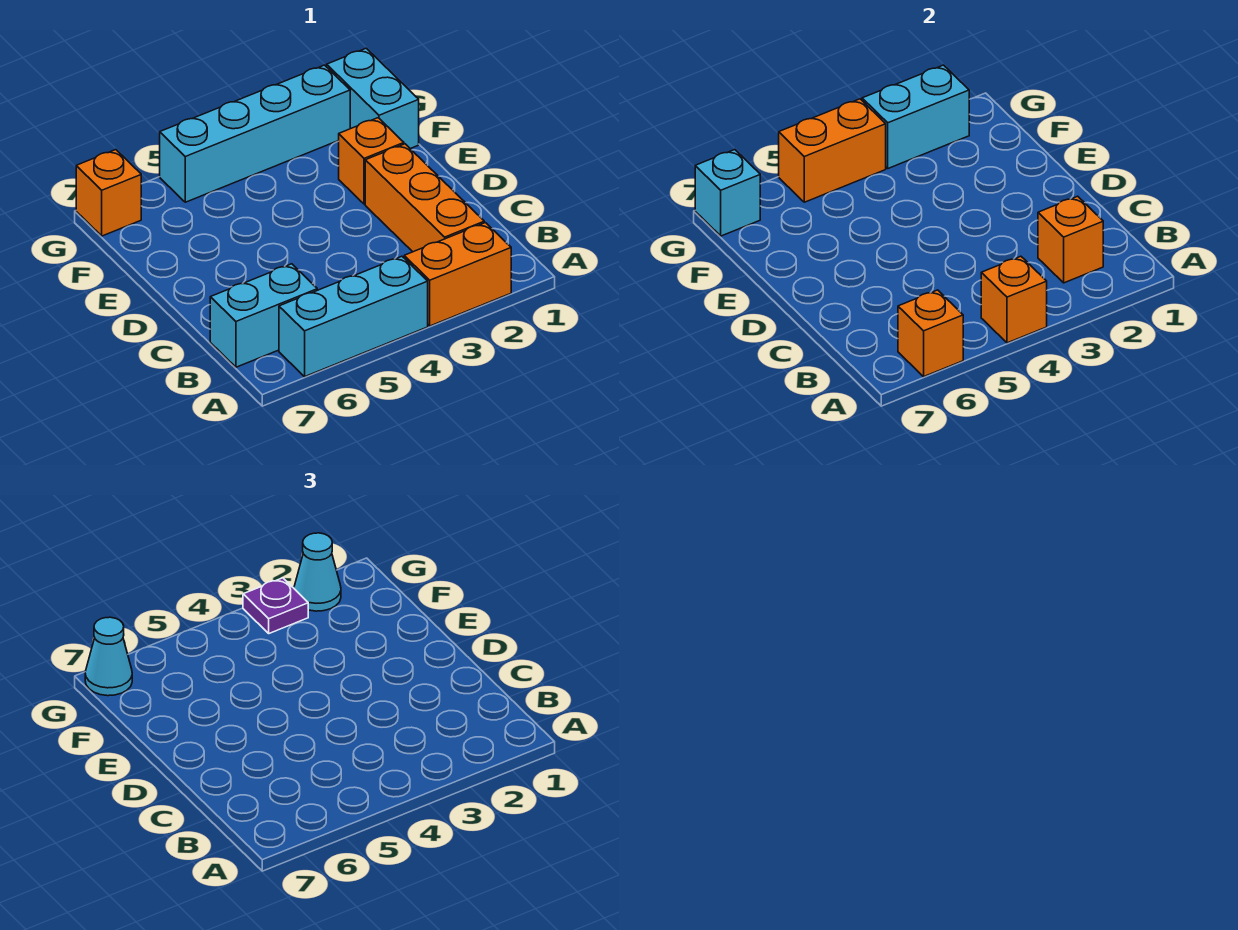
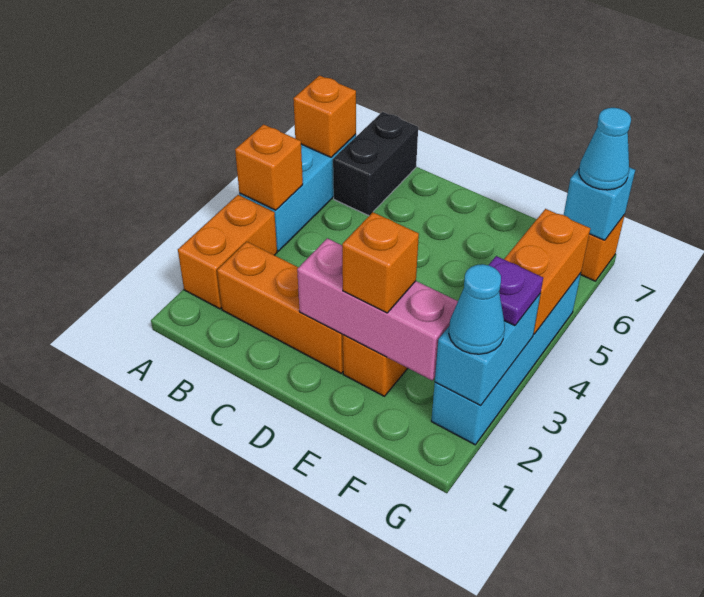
orange brick B2 level 2 -> orange brick E2 level 3
cyan brick B6:B7 level 1 -> black brick B6:B7 level 1
none -> pink brick D2:F2 level 2
cyan brick F1:G1 level 1 -> none

